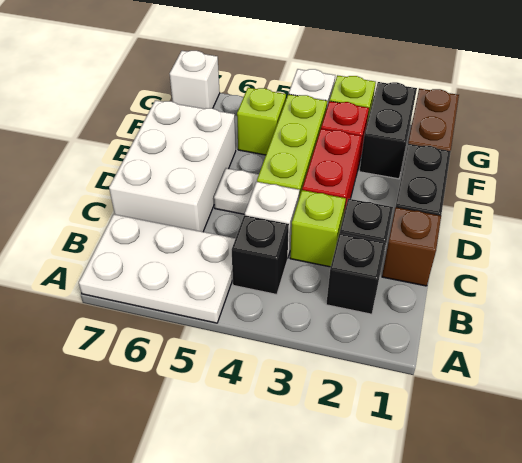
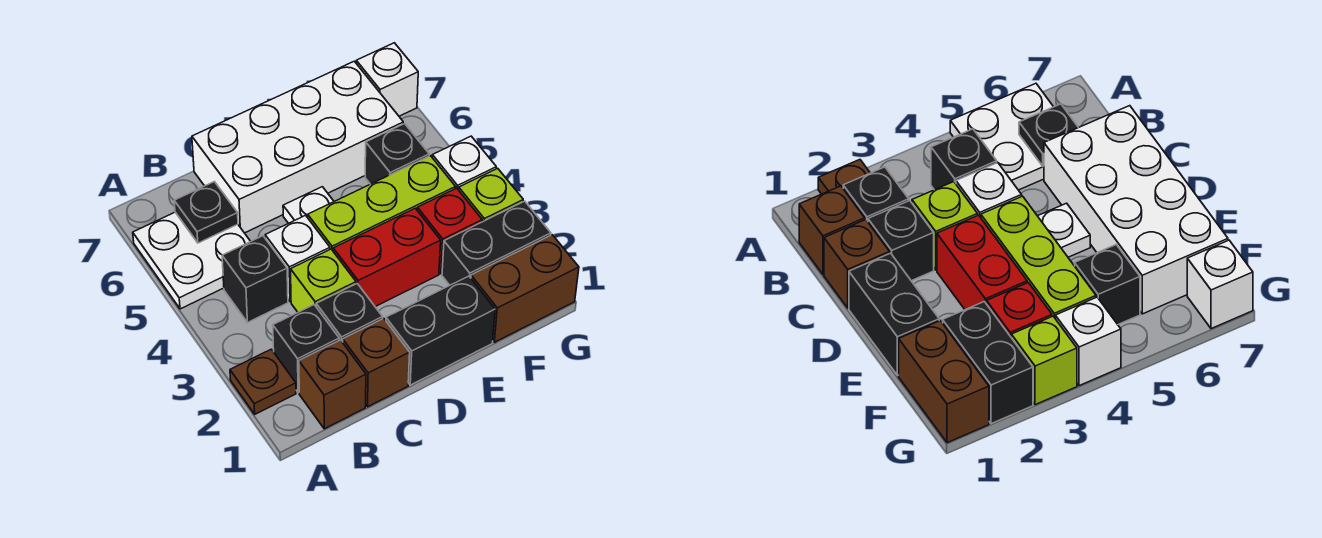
none -> brown plate A2 level 1
white plate A5:B7 level 1 -> white plate A5:B6 level 1
none -> brown brick B1 level 1
none -> black plate B6 level 2
white brick C6:E7 level 1 -> white brick C6:F7 level 1
lime brick F5 level 1 -> black brick F5 level 1

